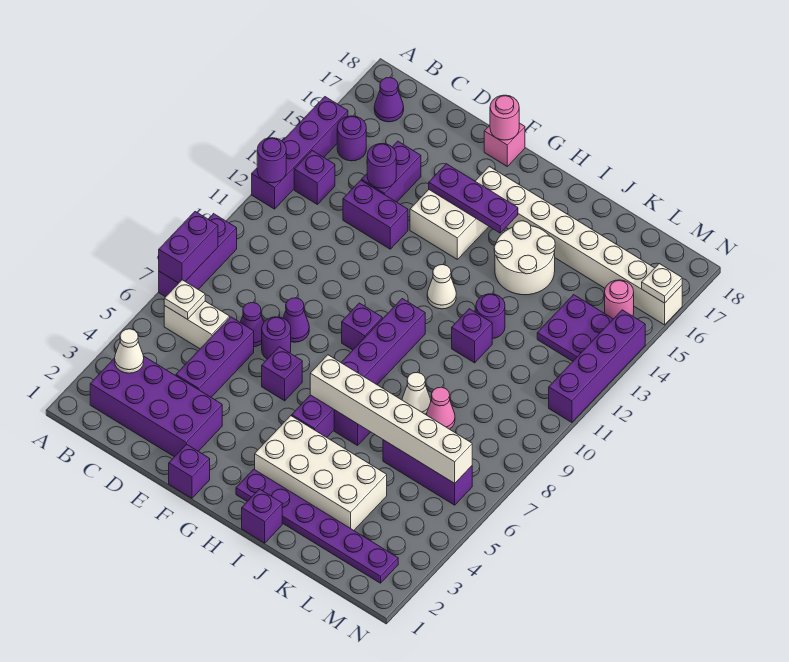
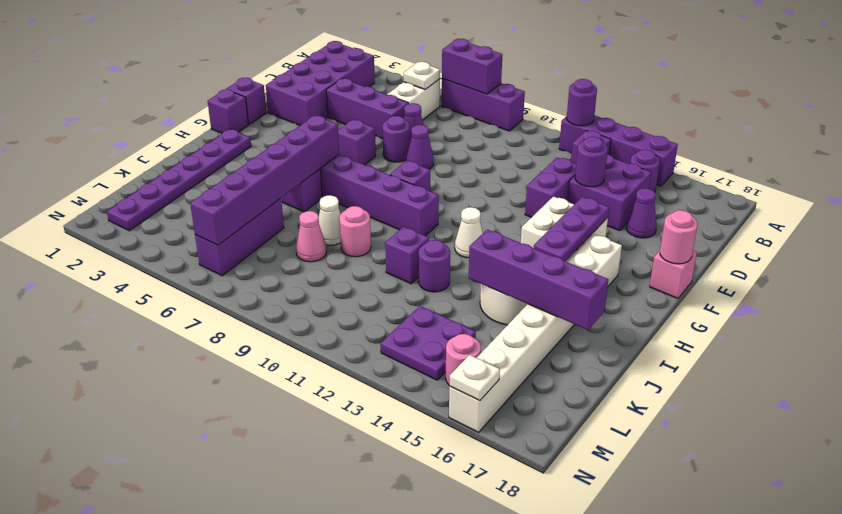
white cone B3 level 2 -> none
purple cone B17 level 1 -> purple cone D16 level 1
purple brick D14:D15 level 1 -> purple brick C14:D15 level 1
white brick H3:K4 level 1 -> none
white brick H6:M6 level 2 -> purple brick H6:M6 level 2
purple brick I1 level 1 -> purple brick G1 level 1
none -> pink round brick J9 level 1
purple brick N11:N14 level 1 -> purple brick J14:J17 level 2

